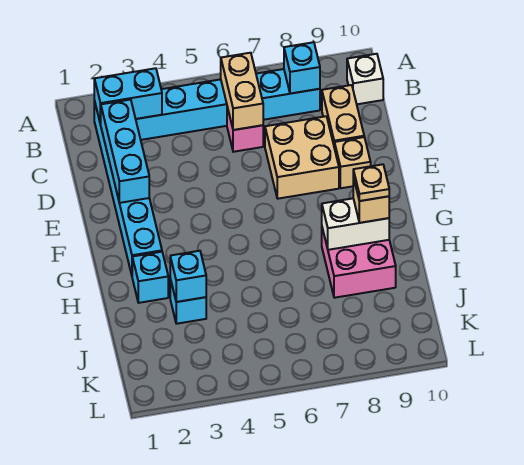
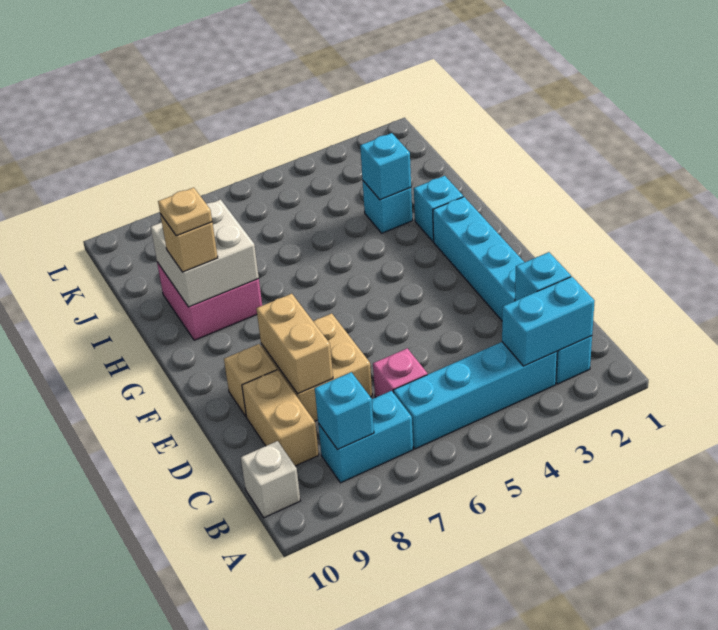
tan brick B6:C6 level 2 -> tan brick D8:E8 level 2
cyan brick C2:E2 level 2 -> cyan brick C2 level 2
white brick H8:H9 level 2 -> white brick H8:I9 level 2

